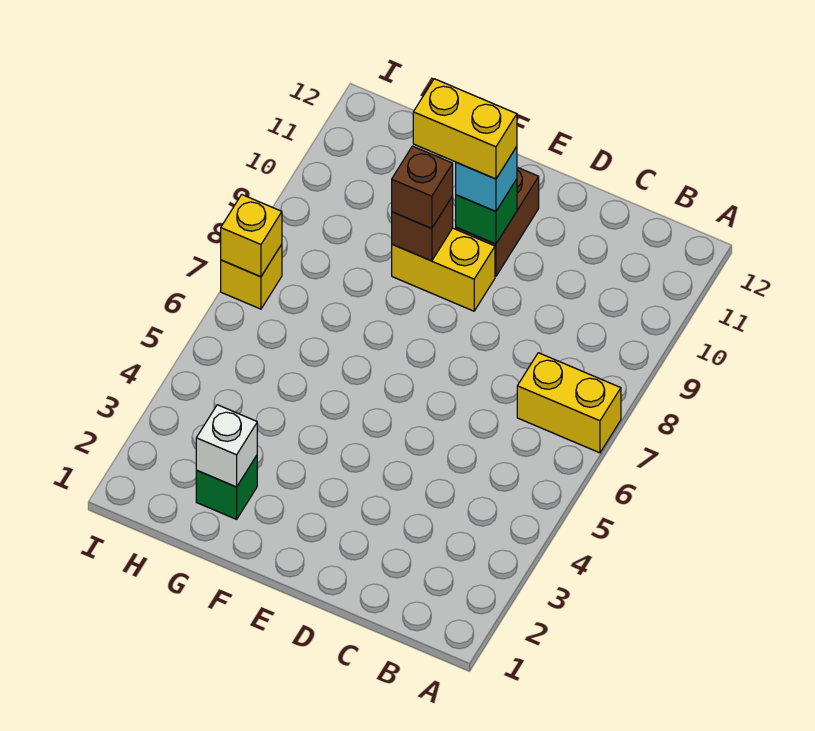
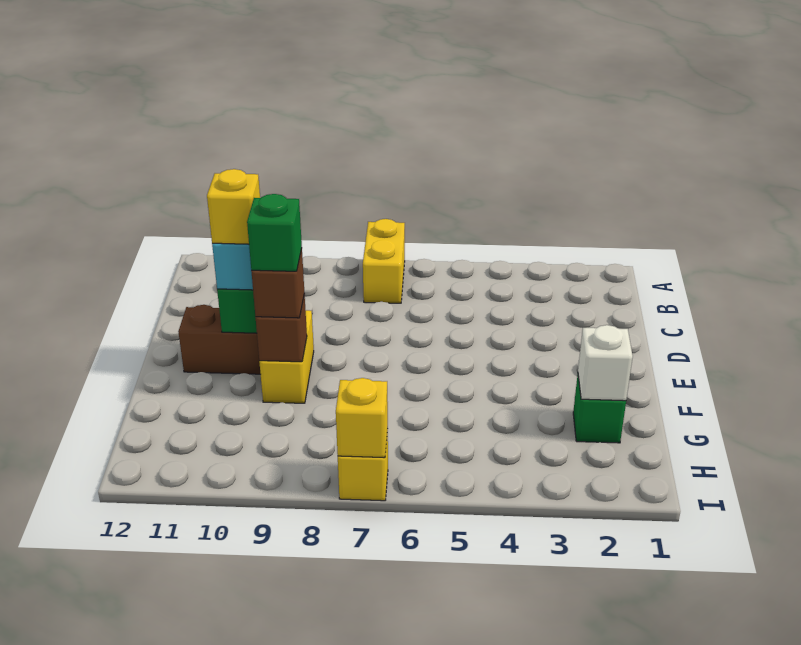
yellow brick E10:F10 level 4 -> yellow brick E10 level 4
none -> green brick F9 level 4

